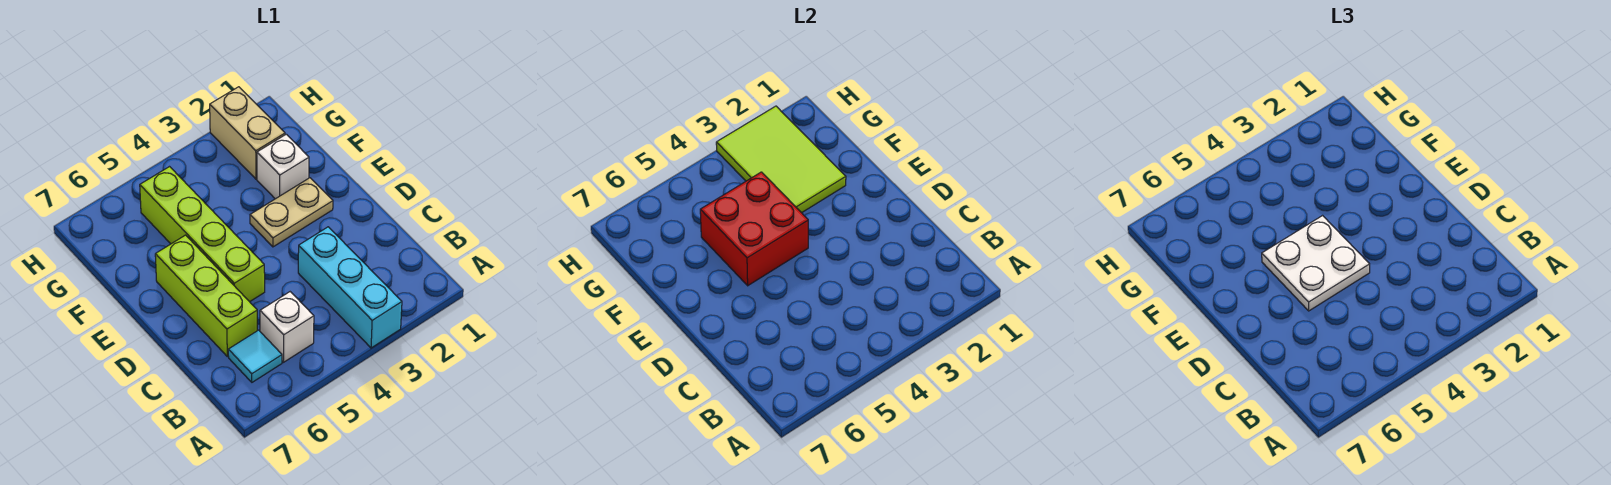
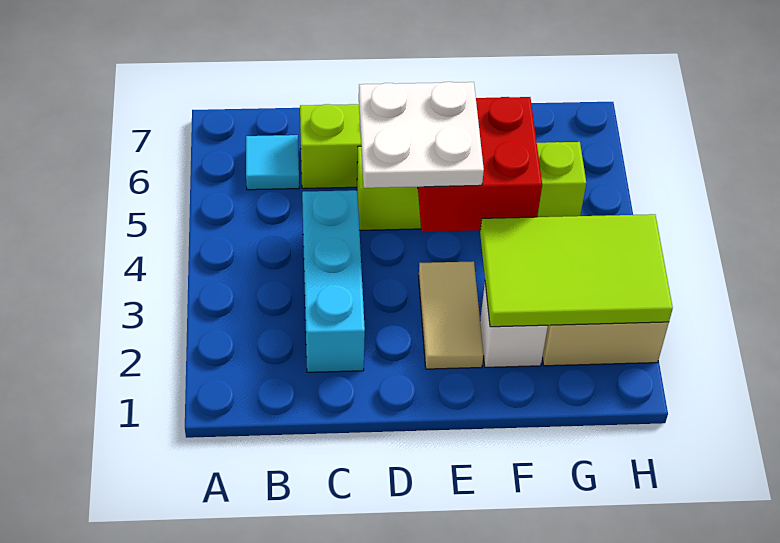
cyan brick A3:C3 level 1 -> cyan brick C2:C4 level 1
white brick B5 level 1 -> none
tan plate E2:E3 level 1 -> tan tile E2:E3 level 1

